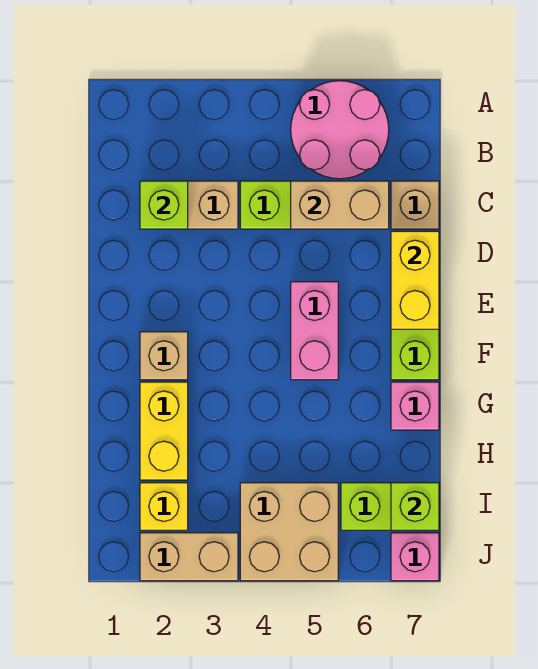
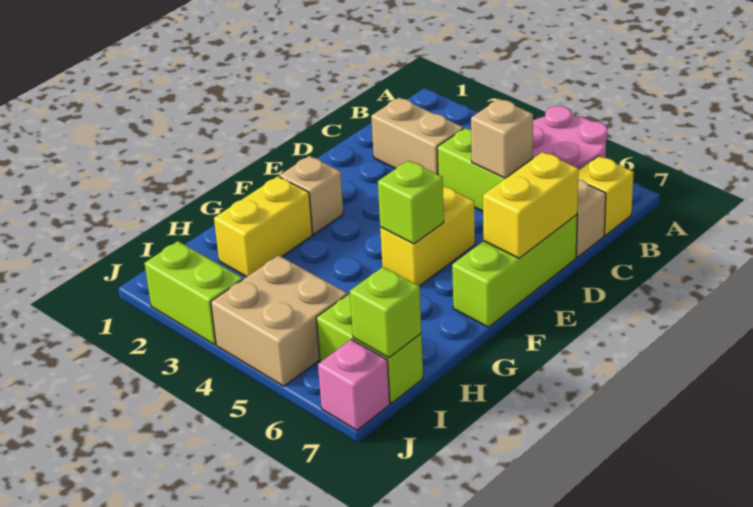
lime brick C2 level 2 -> lime brick F5 level 2
tan brick C5:C6 level 2 -> tan brick C5 level 2
pink brick E5:F5 level 1 -> yellow brick E5:F5 level 1
pink brick G7 level 1 -> none
yellow brick I2 level 1 -> yellow brick B7 level 1
tan brick J2:J3 level 1 -> lime brick J2:J3 level 1

